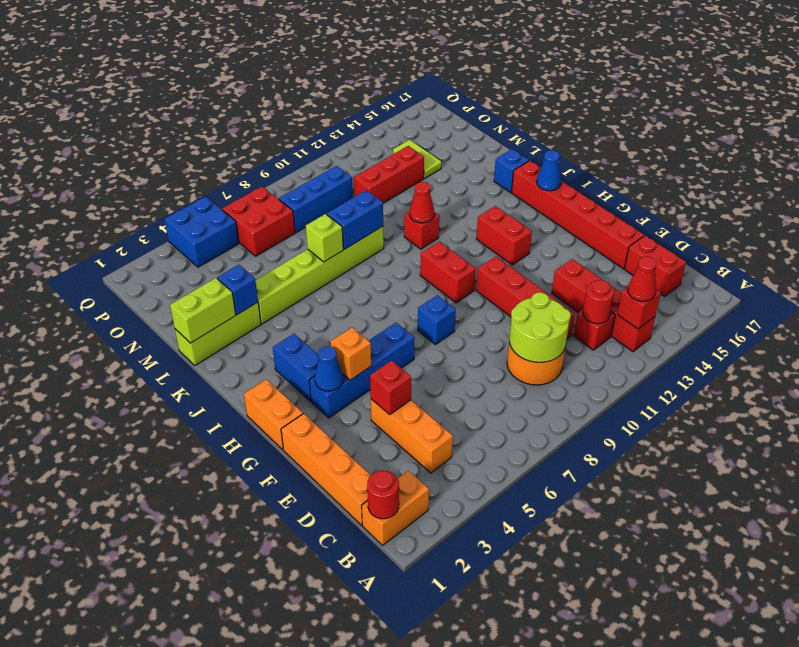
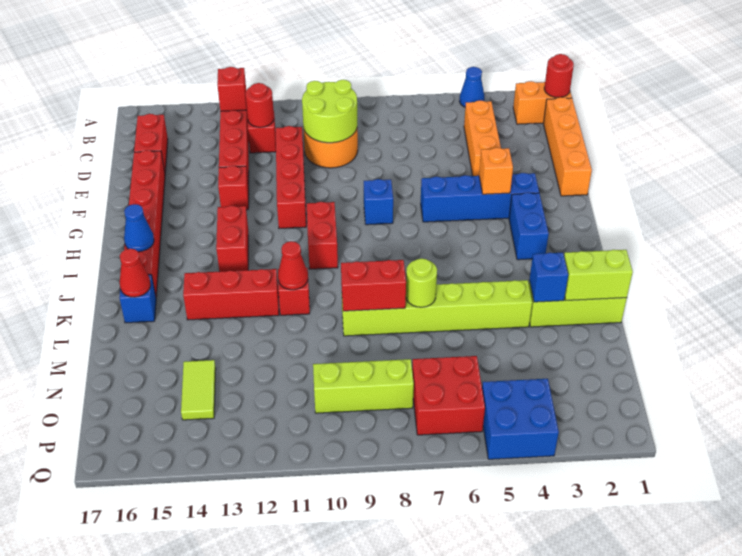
red cone B13 level 3 -> red cone K16 level 2
red brick E4 level 2 -> red brick F13 level 1
orange brick G1:H1 level 1 -> none
blue cone G3 level 2 -> blue cone A4 level 1
lime brick L7 level 2 -> lime round brick L7 level 2
blue brick L8:L9 level 2 -> red brick L8:L9 level 2
red brick N11:N13 level 1 -> red brick K12:K14 level 1
blue brick O8:O10 level 1 -> lime brick O8:O10 level 1

